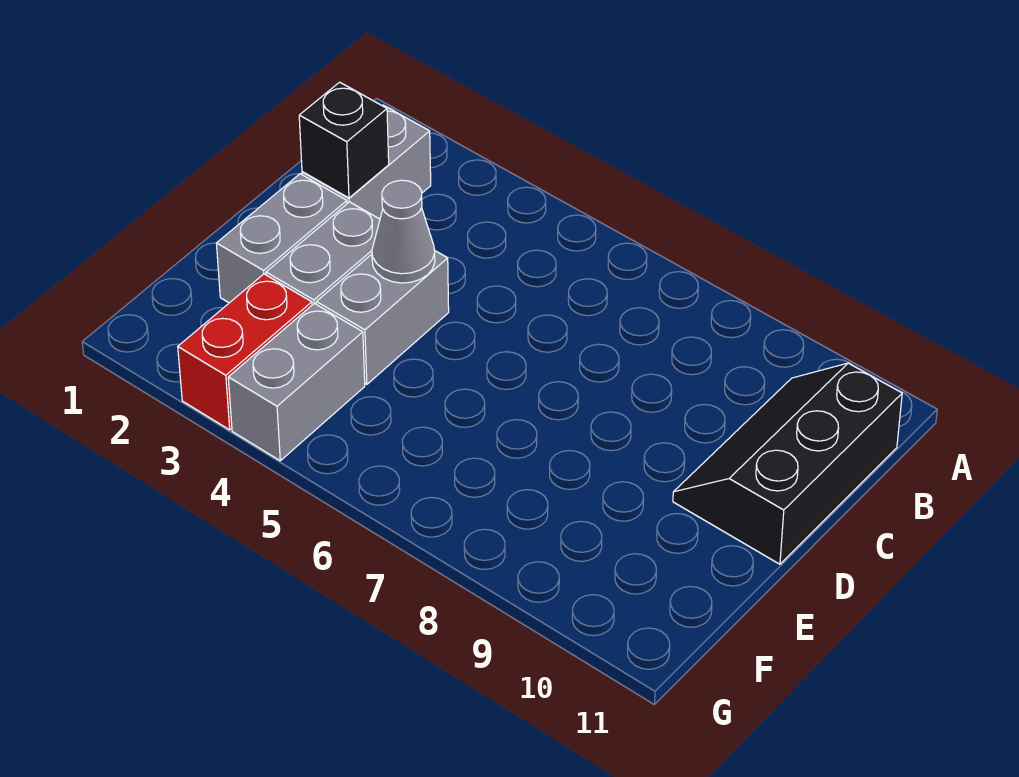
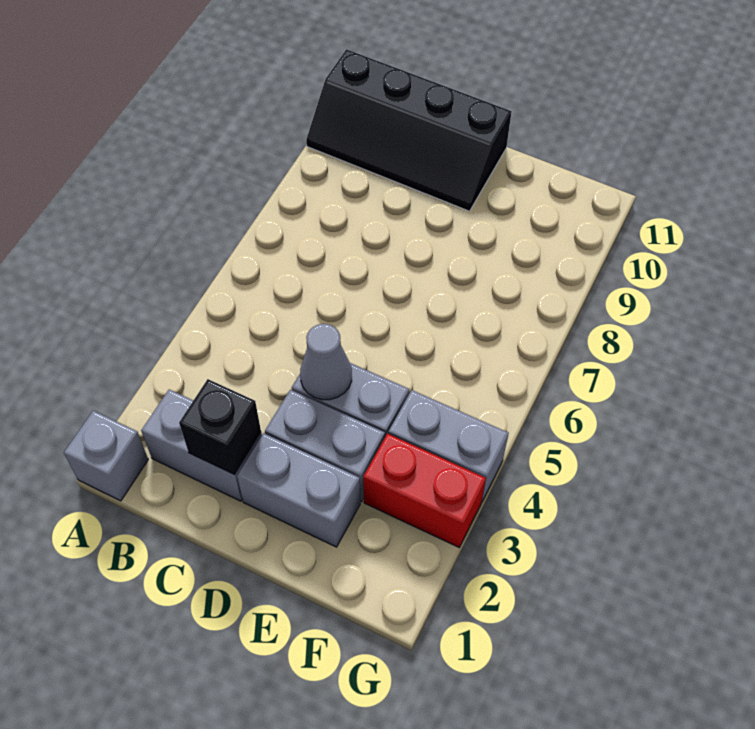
none -> grey brick A1 level 1
black slope B10:D11 level 1 top 11 -> black slope A10:D11 level 1 top 11

